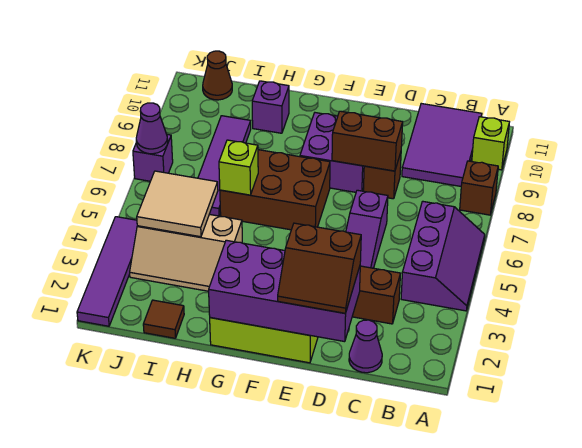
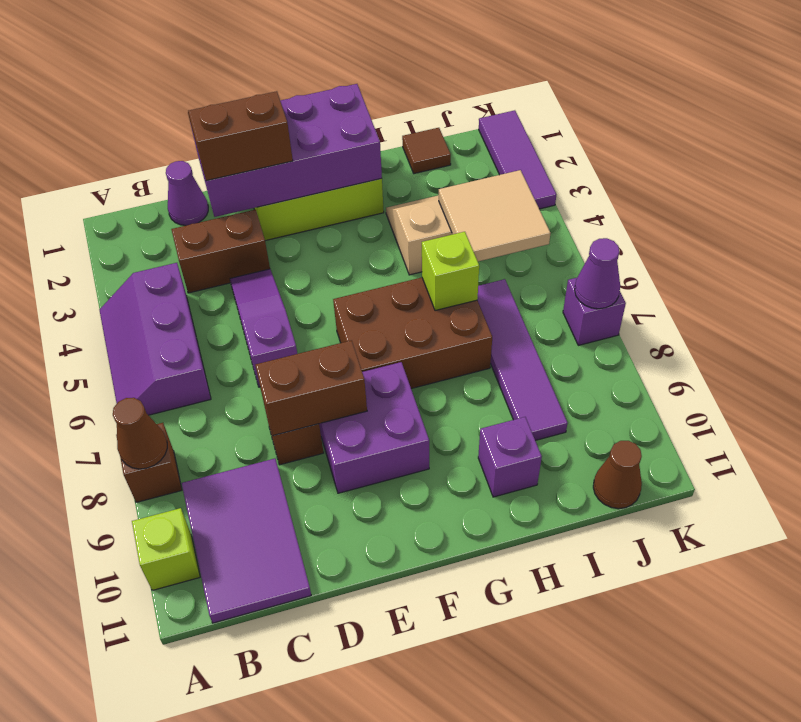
none -> brown cone A8 level 2
purple tile K1:K4 level 1 -> purple tile K1:K3 level 1

